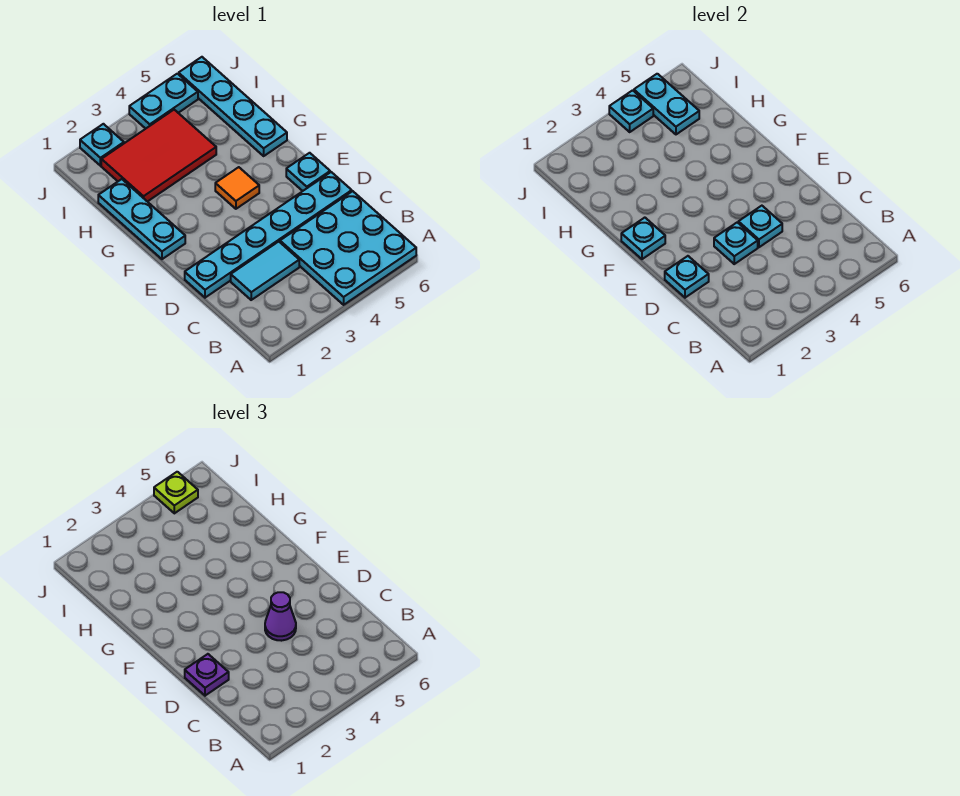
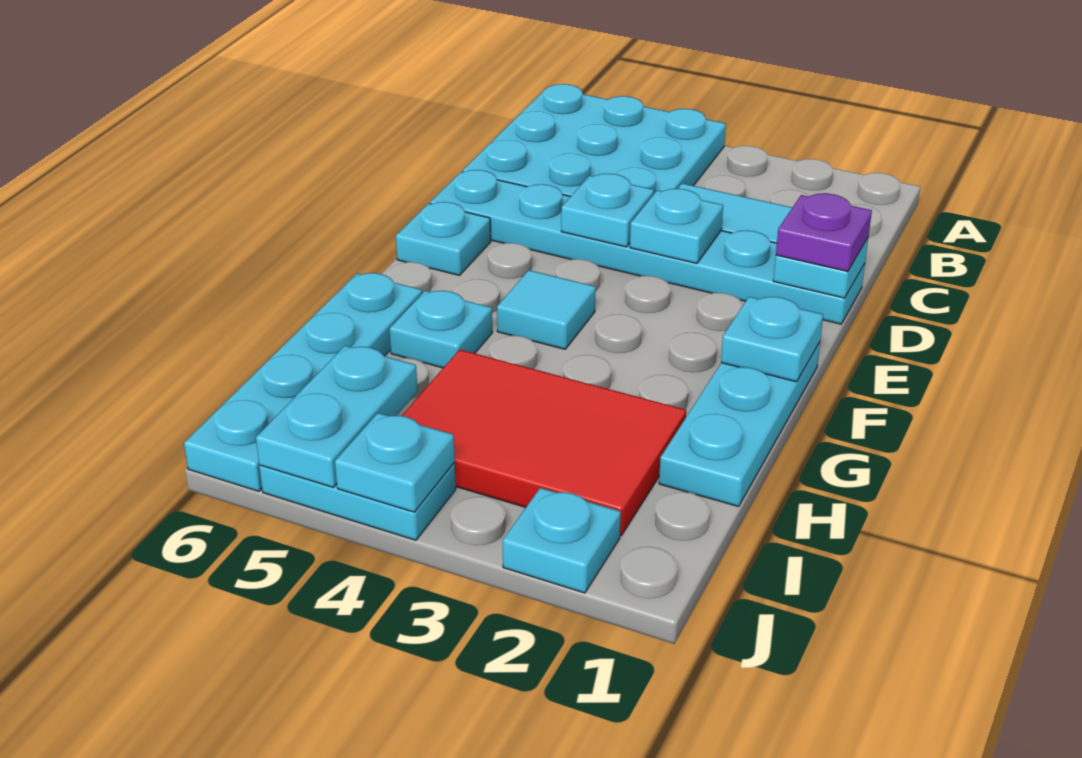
purple cone D4 level 3 -> none
orange tile F4 level 1 -> cyan tile F4 level 1
none -> cyan plate G5 level 1
lime plate J5 level 3 -> none

